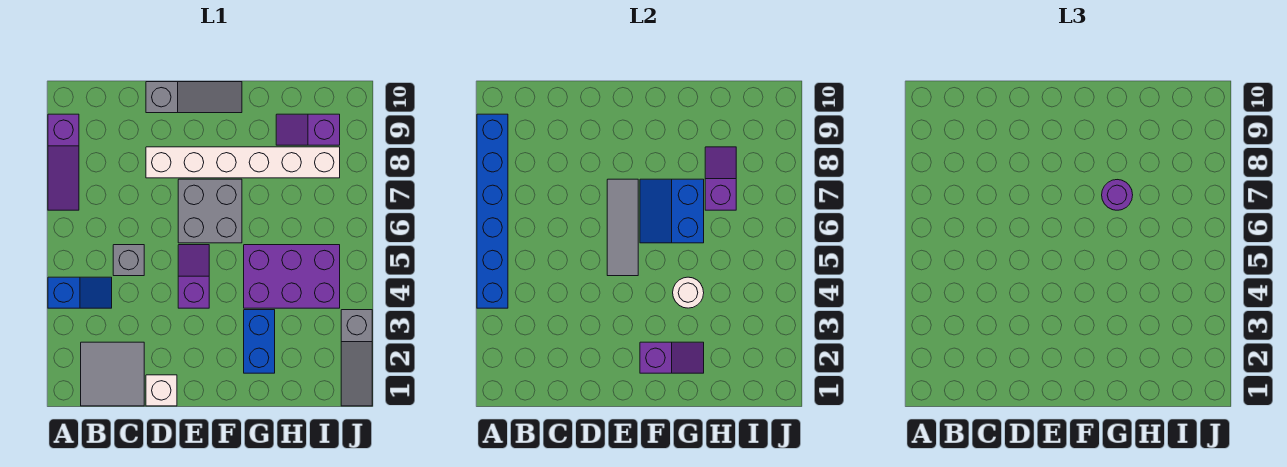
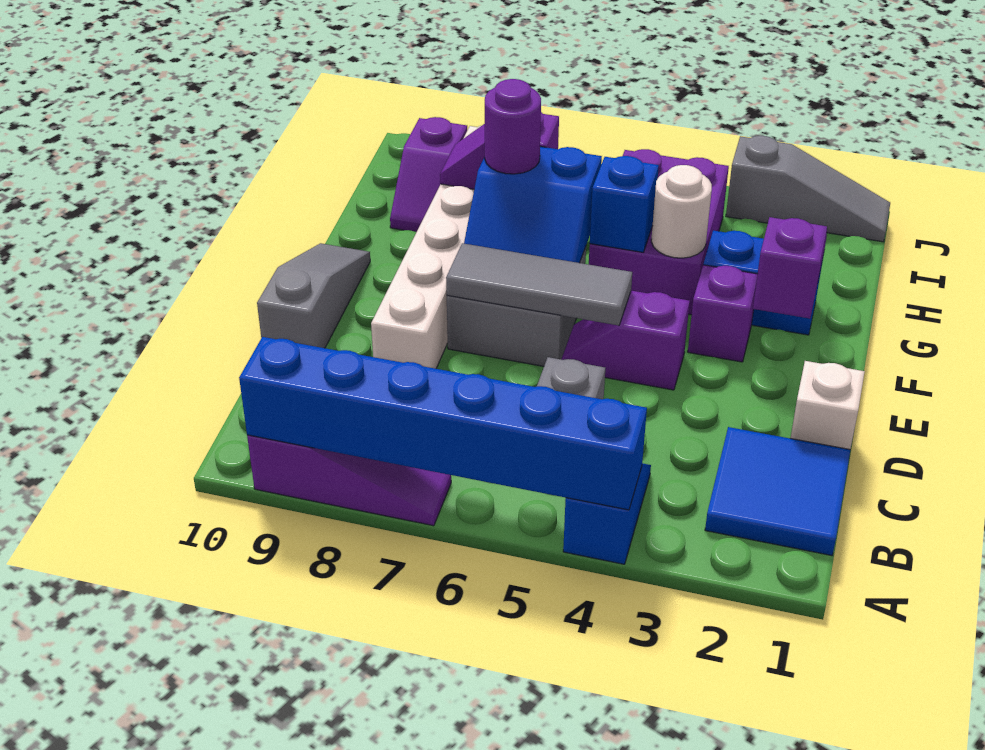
grey tile B1:C2 level 1 -> blue tile B1:C2 level 1
none -> purple brick F3 level 1
none -> blue brick G5 level 2

